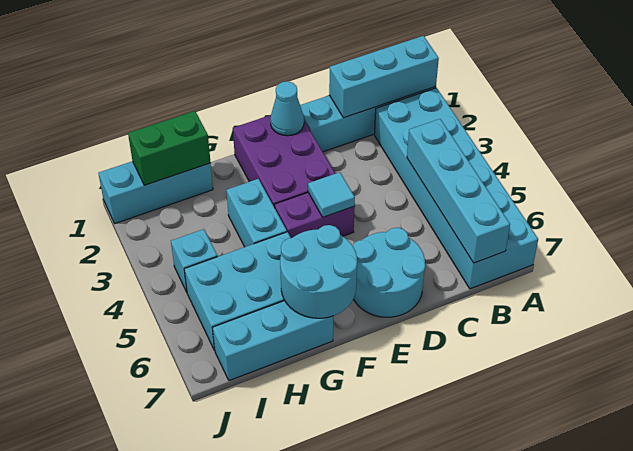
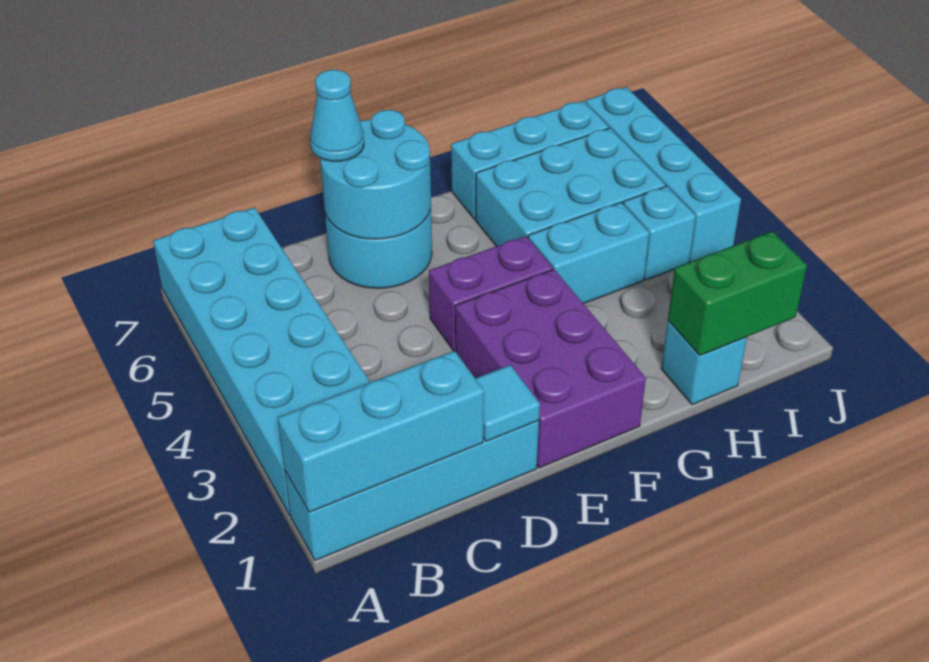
cyan brick B4:B7 level 2 -> cyan brick J4:J7 level 1
cyan cone E1 level 2 -> cyan cone D7 level 3
cyan tile E4 level 2 -> cyan tile D1 level 2
cyan round brick F6:G7 level 2 -> cyan round brick D6:E7 level 2
cyan brick G3:G4 level 1 -> cyan brick G4:H4 level 1
cyan brick H1:J1 level 1 -> cyan brick H1 level 1

